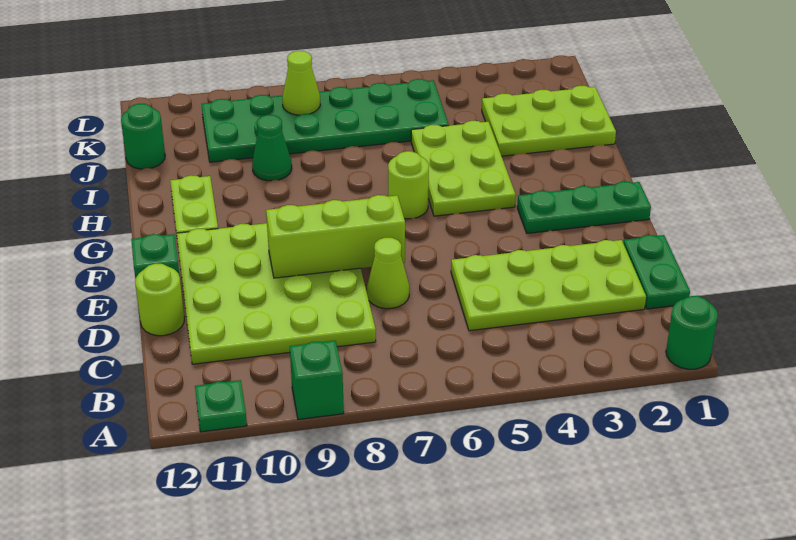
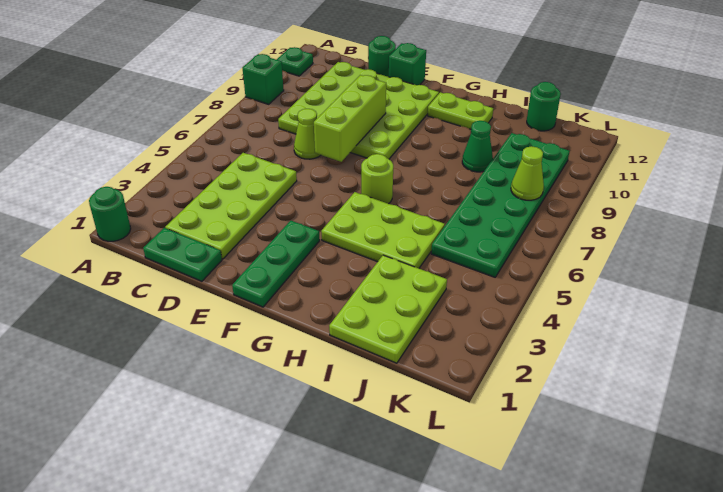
lime round brick D12 level 1 -> green round brick D12 level 1

